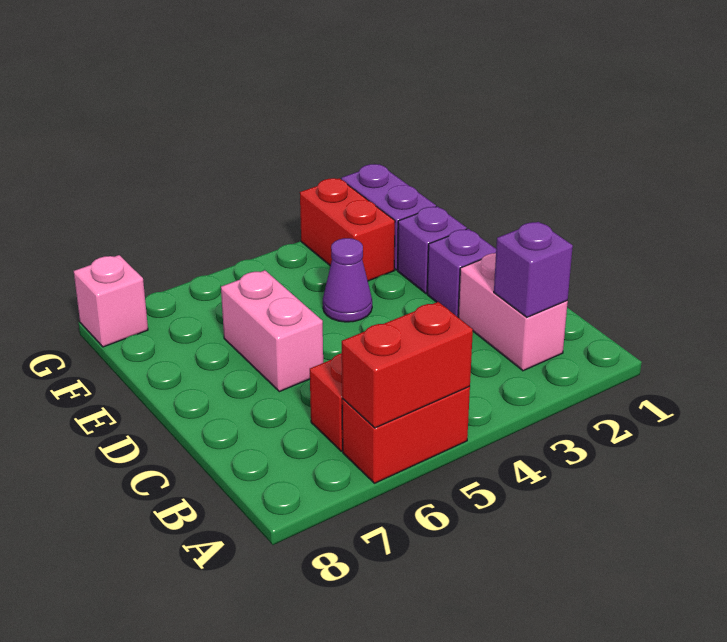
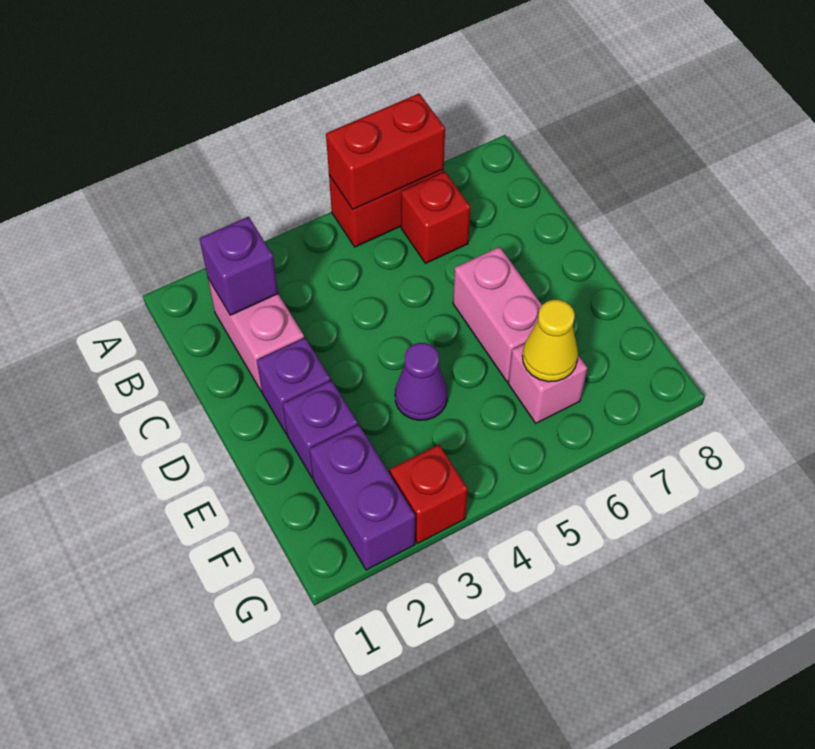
red brick F3:G3 level 1 -> red brick G3 level 1
none -> yellow cone F6 level 2
pink brick G8 level 1 -> pink brick F6 level 1

